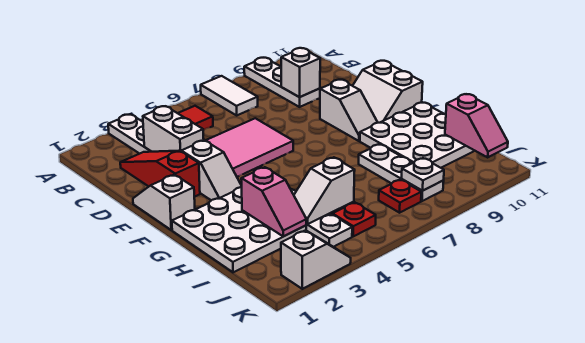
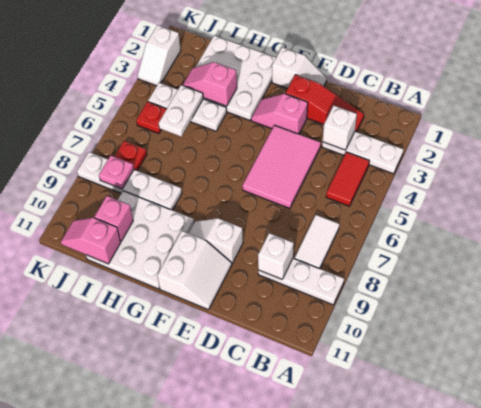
white tile A7:B7 level 1 -> white tile B7:B8 level 1
white brick C3:D3 level 2 -> white brick C3 level 2
white slope E3:F3 level 1 top E -> pink slope E3:F3 level 1 top E
white slope E10:F11 level 1 top 11 -> white slope E10:F11 level 1 top F
white plate H8:J8 level 1 -> white plate H8:K8 level 1
white slope I4:I5 level 2 top 5 -> white plate I4:I5 level 2
none -> pink brick I10 level 2
white plate J8 level 2 -> pink plate J8 level 2

